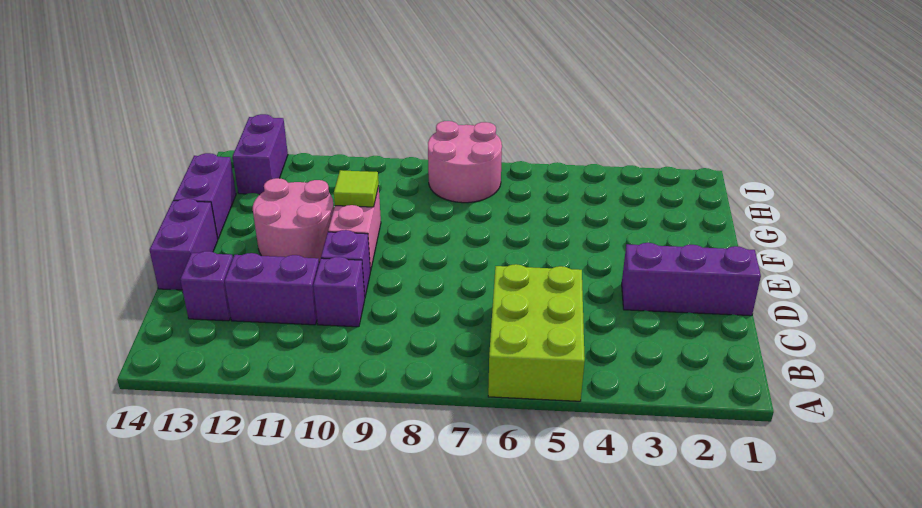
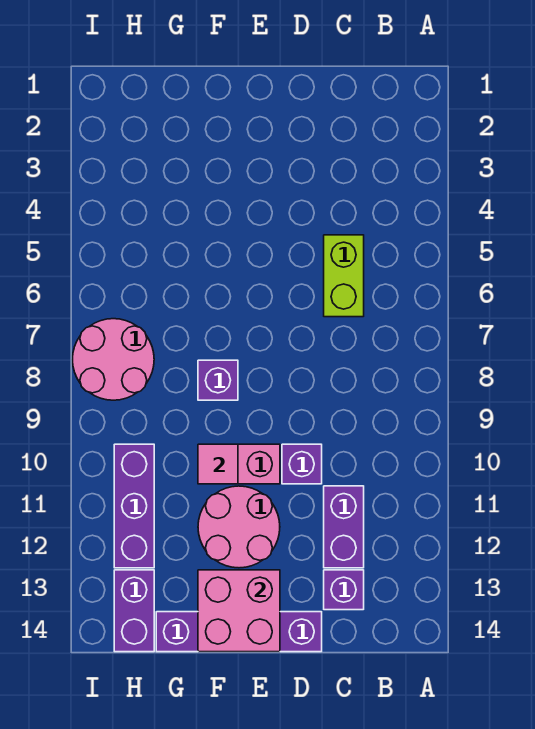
lime brick A5:C6 level 1 -> lime brick C5:C6 level 1
purple brick C10 level 1 -> purple brick F8 level 1
purple brick D1:D3 level 1 -> purple brick H10:H12 level 1
none -> pink brick E13:F14 level 2
lime tile F10 level 2 -> pink tile F10 level 2
purple brick H13:I13 level 1 -> purple brick H13:H14 level 1

